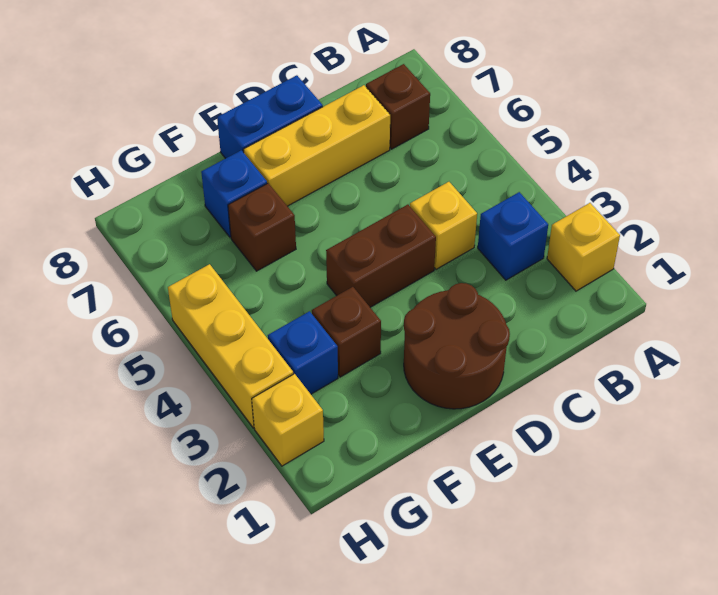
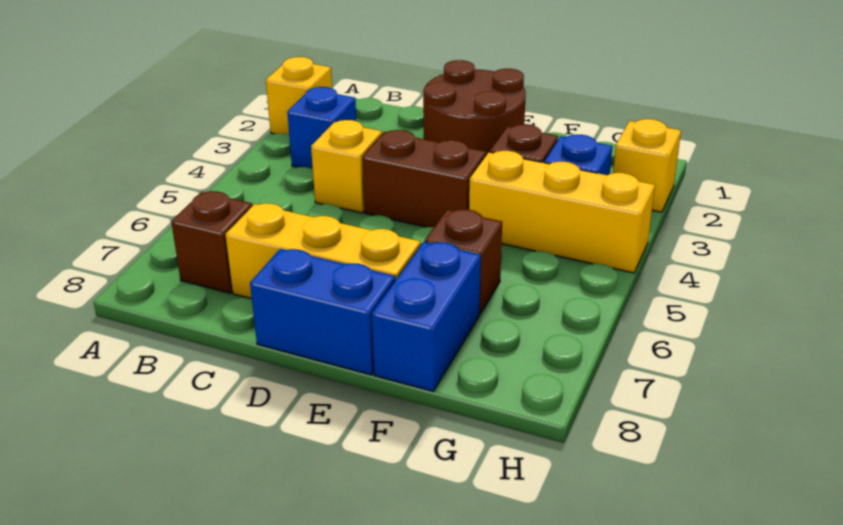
blue brick F7 level 1 -> blue brick F7:F8 level 1
yellow brick H3:H5 level 1 -> yellow brick F4:H4 level 1

